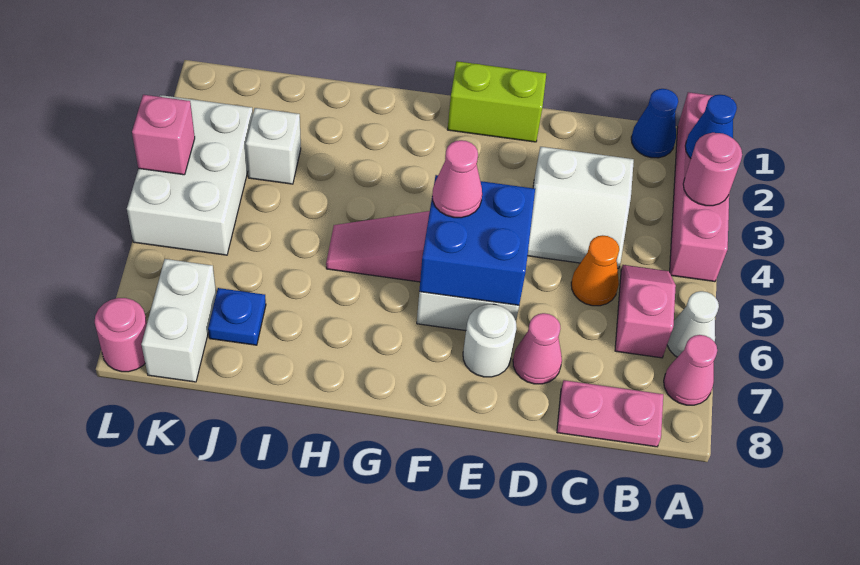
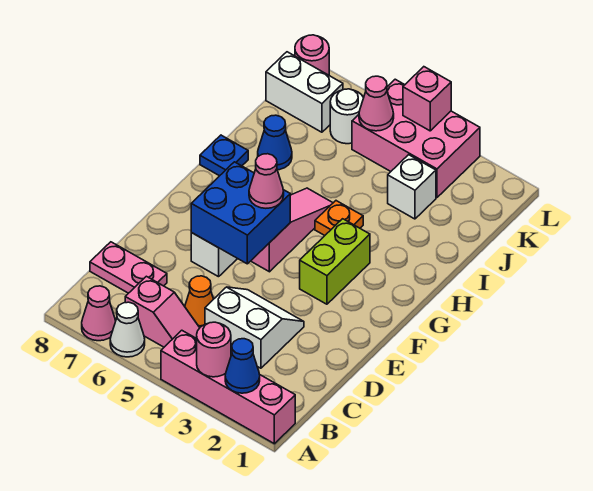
blue cone B1 level 1 -> blue cone I7 level 1
pink plate B8:C8 level 1 -> pink plate C7:C8 level 1
white slope C3:D4 level 1 top 3 -> white slope C3:D4 level 1 top C
pink cone D7 level 1 -> pink cone K5 level 2
lime brick E1:F1 level 1 -> lime brick F3:G3 level 1
white round brick E7 level 1 -> white round brick K6 level 1
none -> orange plate H4 level 1
blue plate J7 level 1 -> blue plate H8 level 1
white brick K3:L5 level 1 -> pink brick K3:L5 level 1

